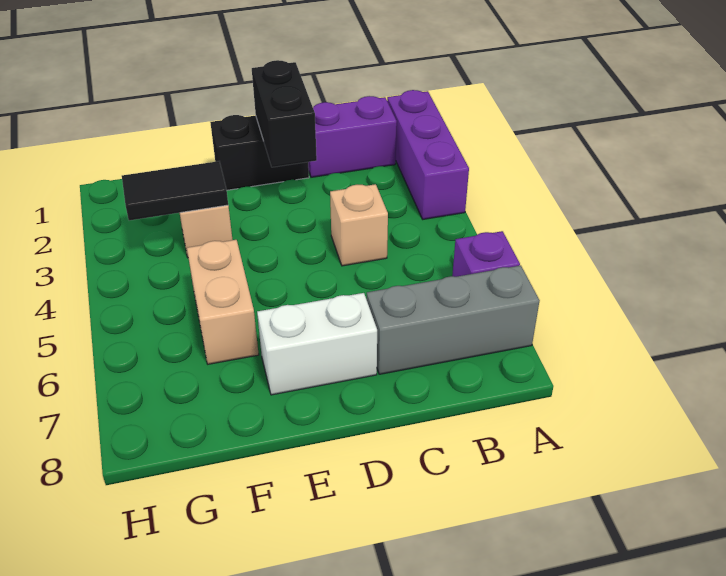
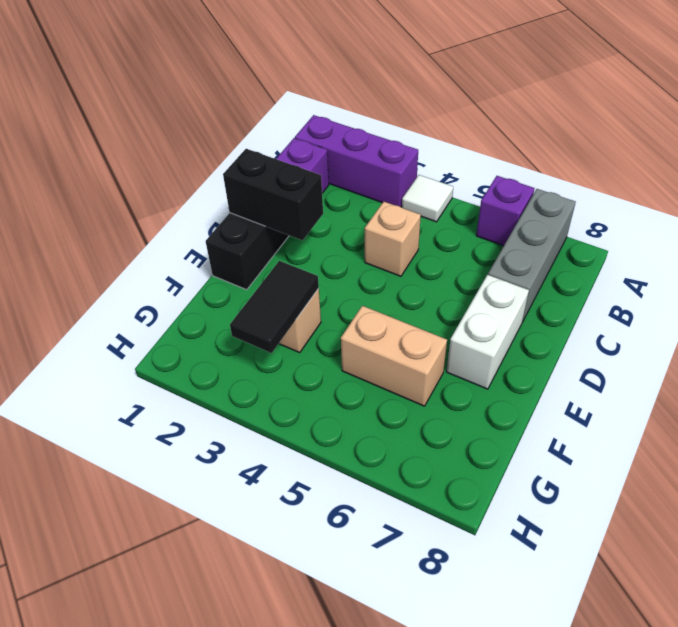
none -> white tile A4 level 1

